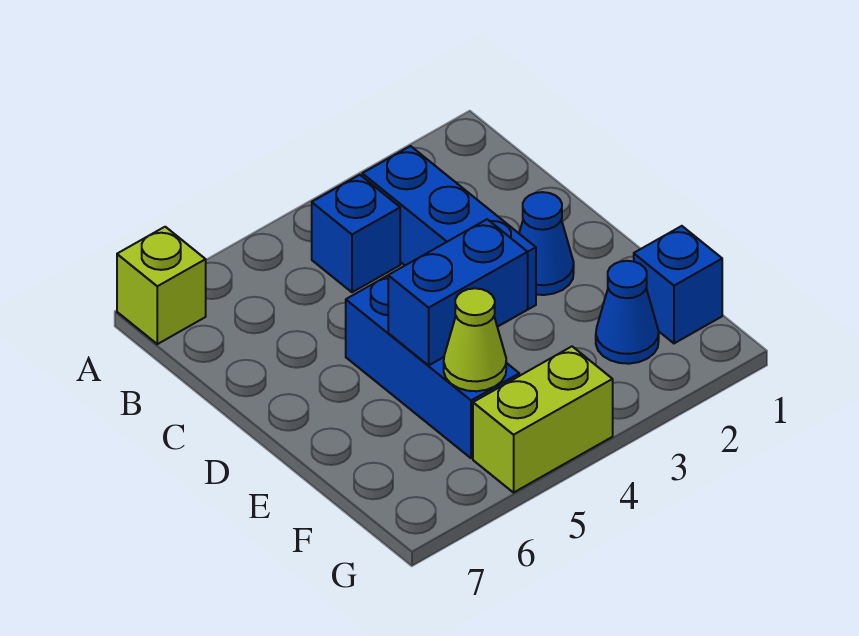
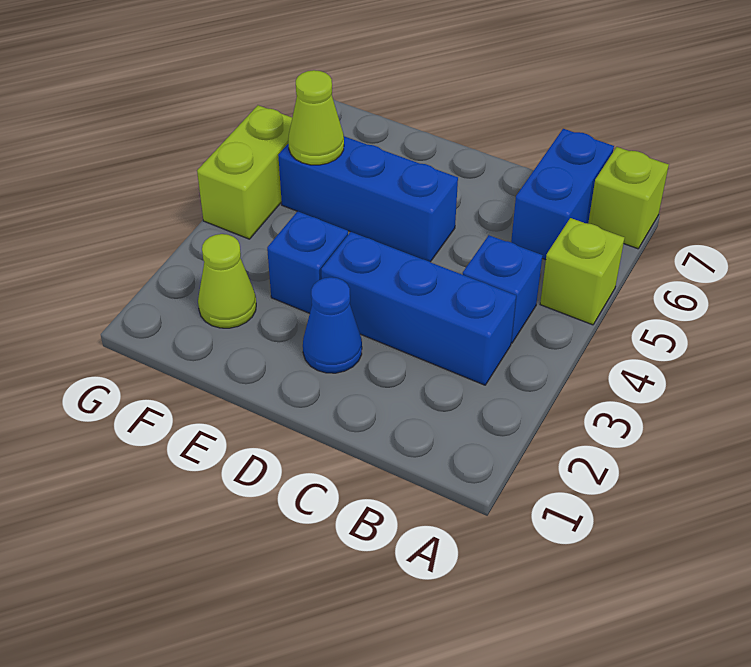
none -> lime brick A5 level 1
blue brick E4:E5 level 2 -> blue brick B6:B7 level 1
blue brick F1 level 1 -> blue brick E3 level 1
blue cone F2 level 1 -> lime cone F2 level 1

